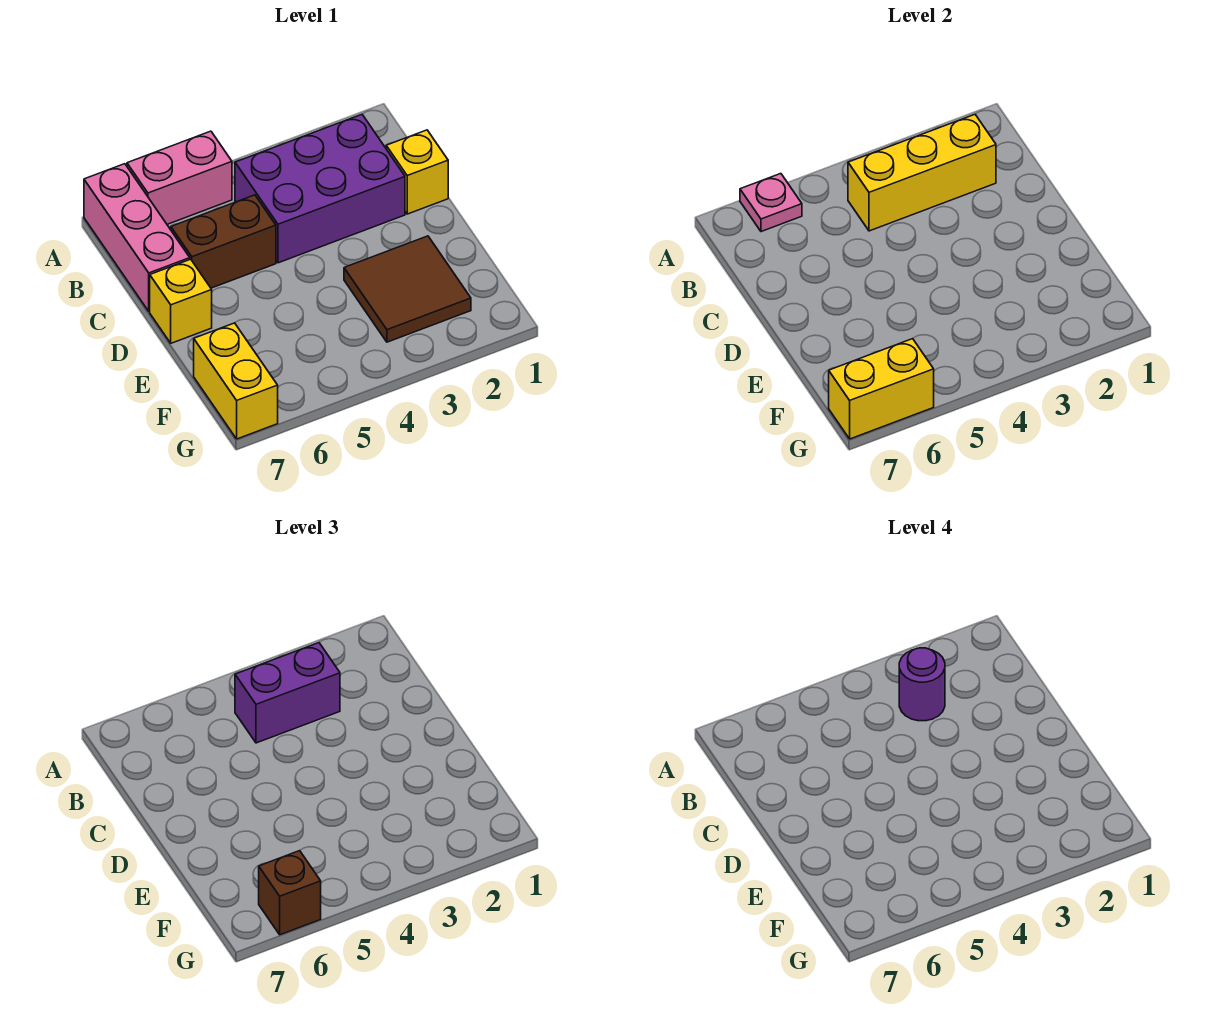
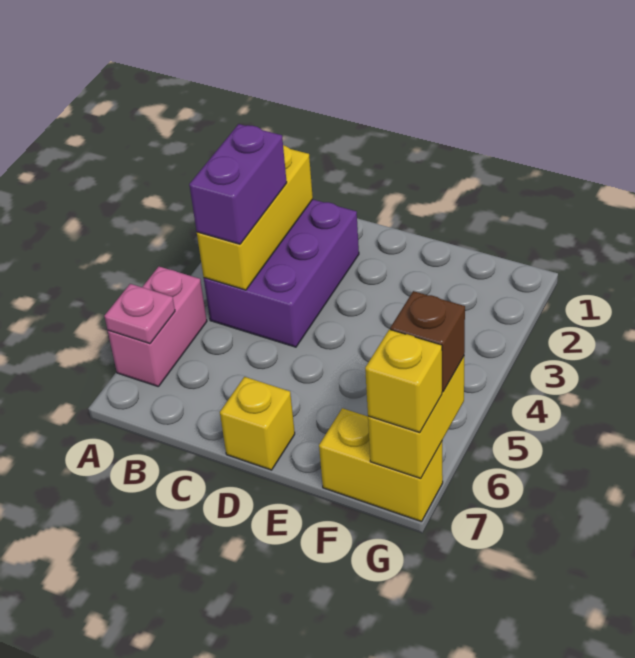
pink brick A7:C7 level 1 -> none
purple round brick B3 level 4 -> none
yellow brick C1 level 1 -> yellow brick G7 level 3
brown brick C5:C6 level 1 -> none
brown tile E2:F3 level 1 -> none

